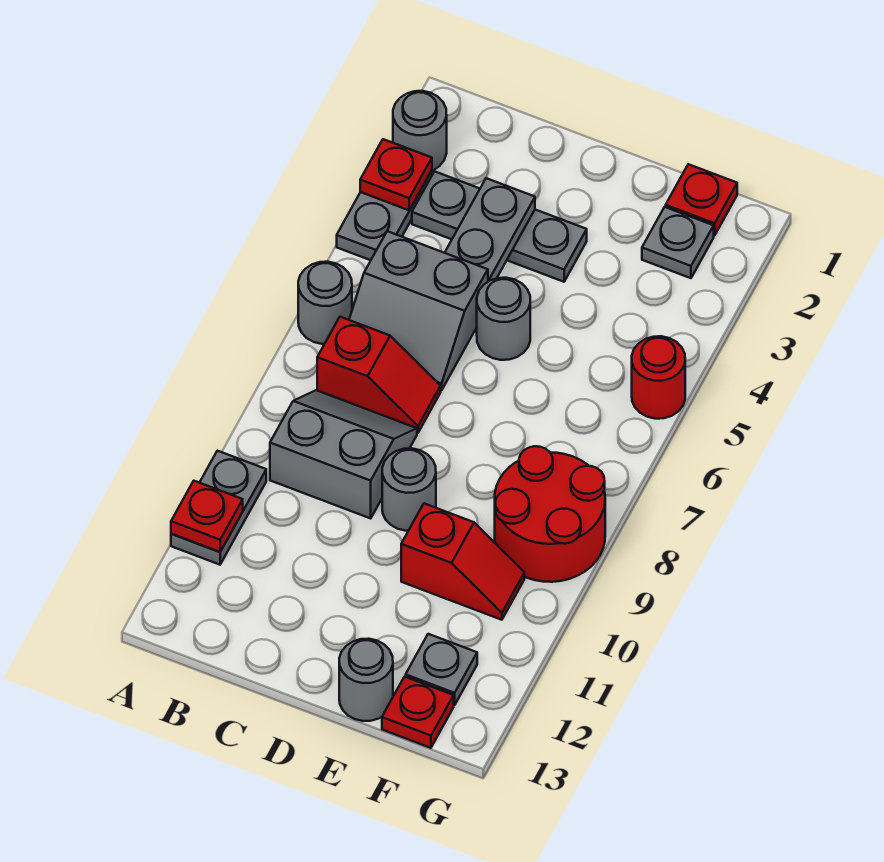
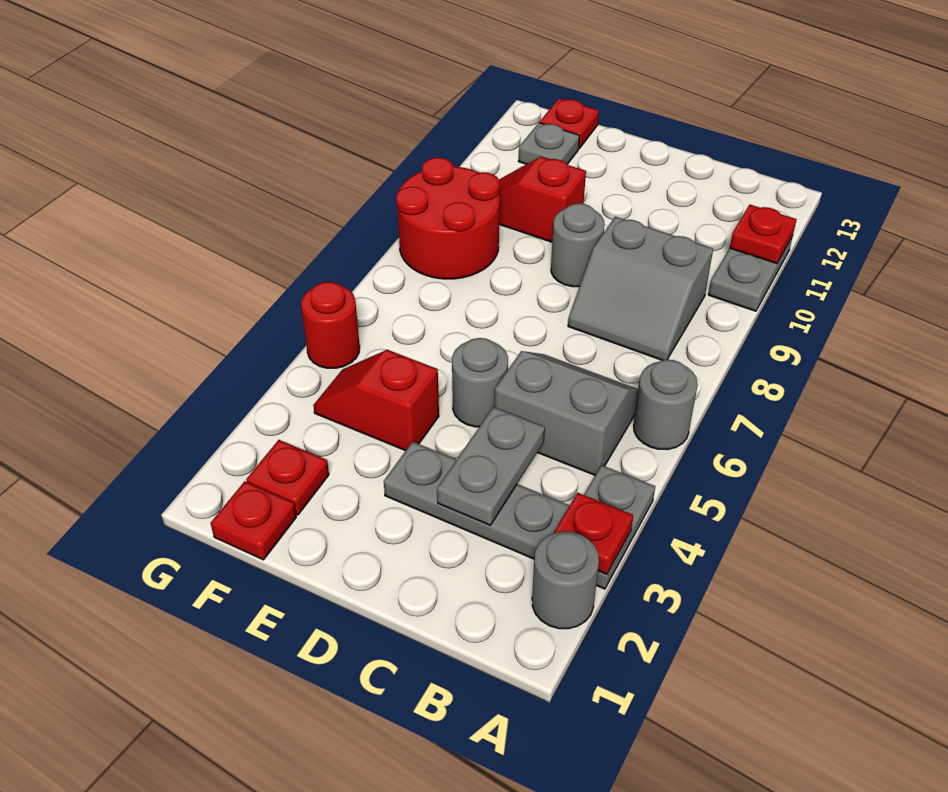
red slope B7:C7 level 1 top B -> red slope E4:F4 level 1 top E
grey round brick E13 level 1 -> none
grey plate F2 level 1 -> red plate F2 level 1

